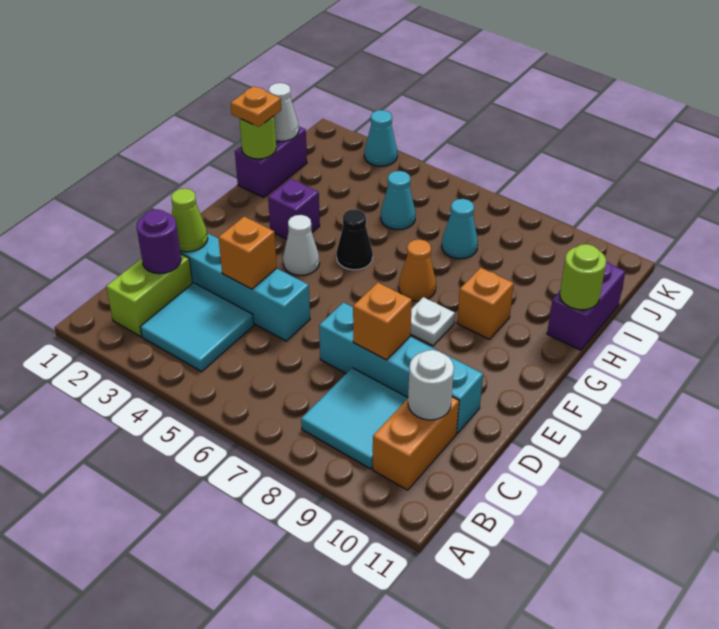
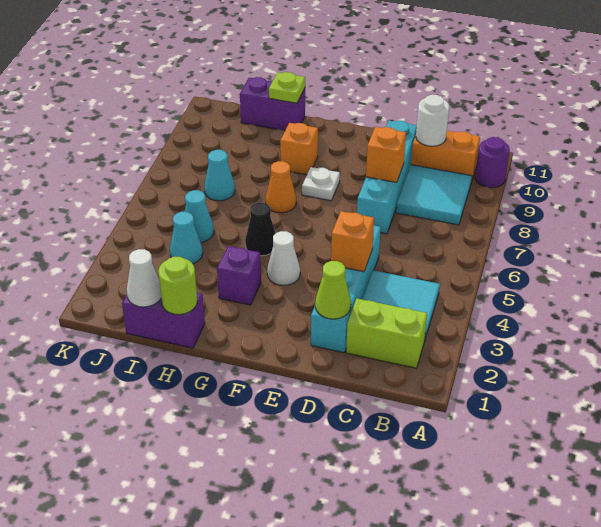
purple round brick C2 level 2 -> purple round brick A10 level 1
orange plate H1 level 3 -> none
lime round brick H11 level 2 -> lime plate H11 level 2
cyan cone K3 level 1 -> cyan cone I4 level 1

